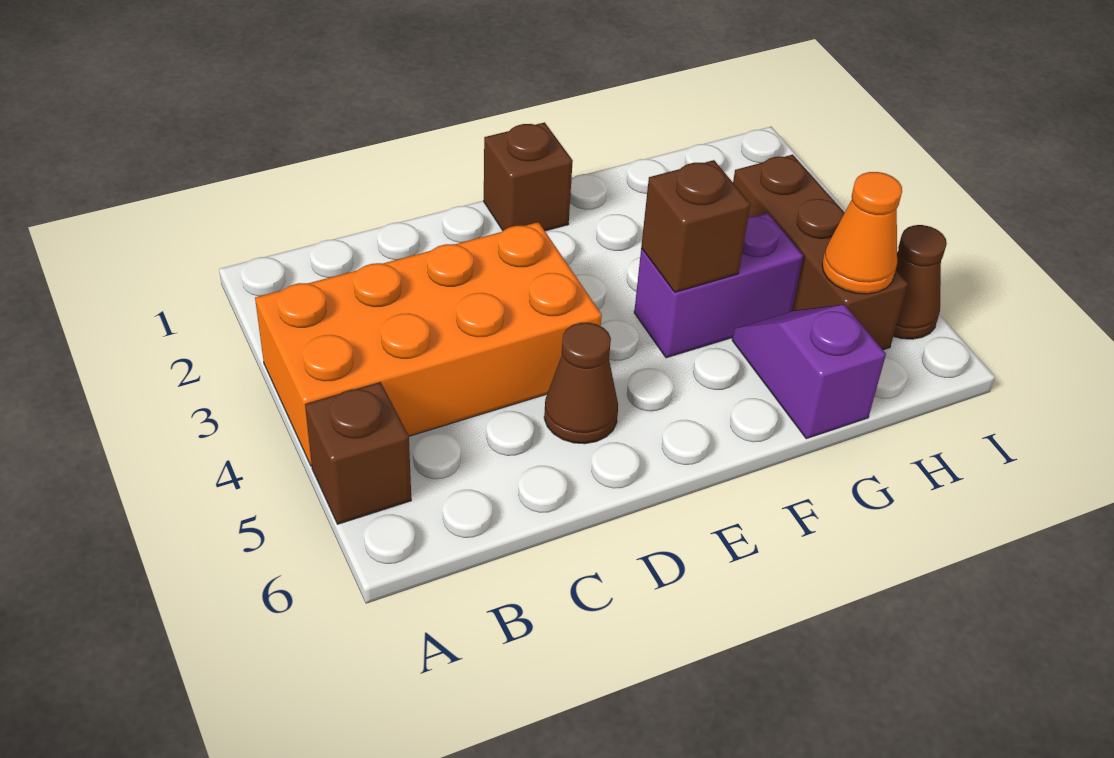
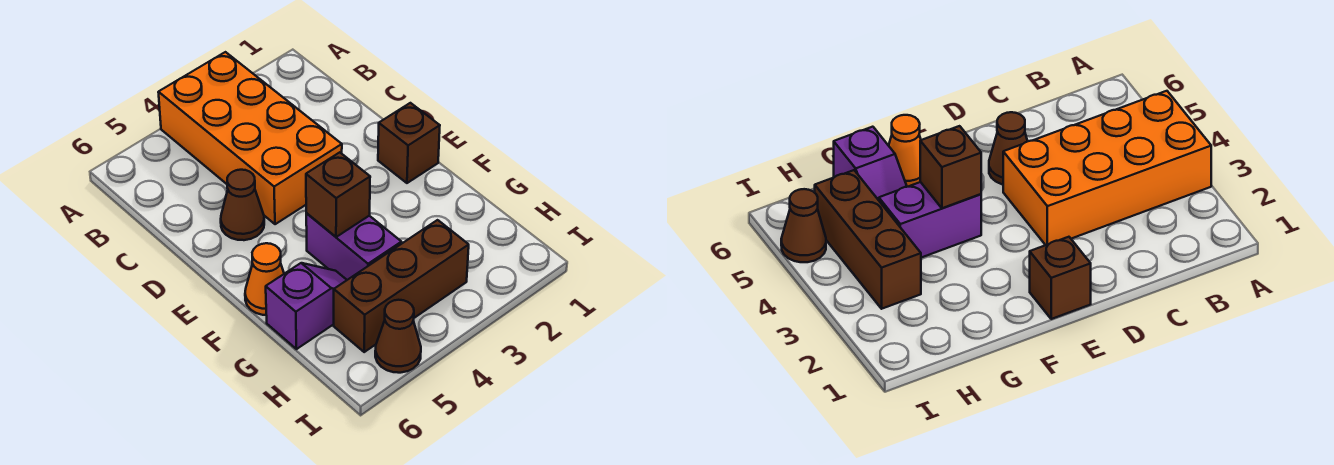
brown brick A5 level 1 -> none
orange cone H5 level 2 -> orange cone F6 level 1

